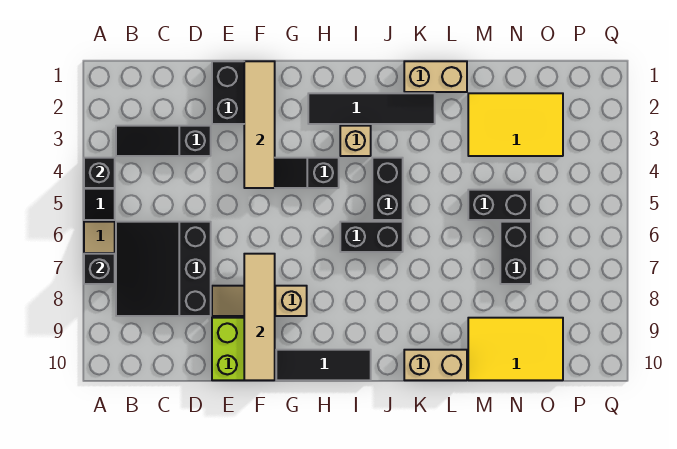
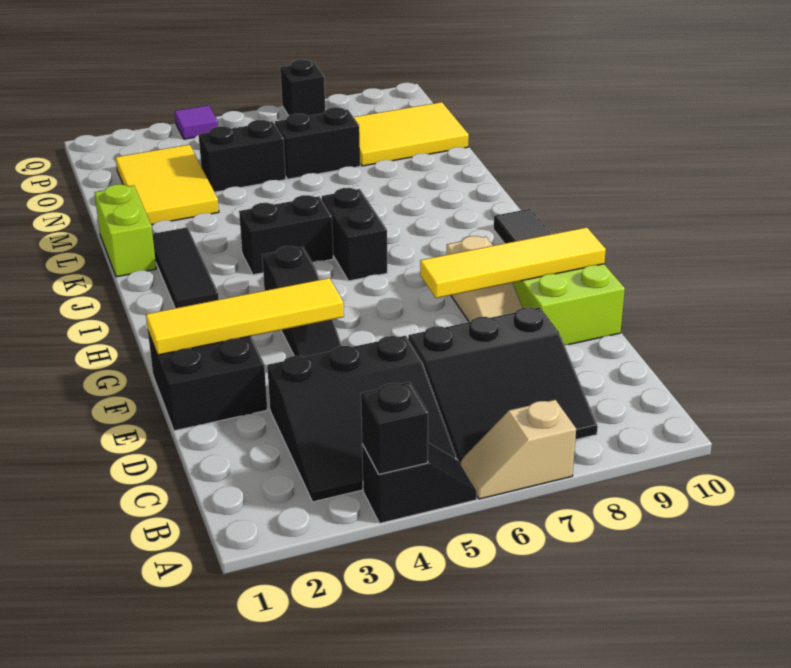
black brick A7 level 2 -> black brick Q7 level 1
black slope B3:D3 level 1 top D -> black slope B3:D5 level 1 top D
tan tile F1:F4 level 2 -> yellow tile F1:F4 level 2
tan tile F7:F10 level 2 -> yellow tile F7:F10 level 2
black tile H2:K2 level 1 -> black tile I2:K2 level 1
tan brick I3 level 1 -> none
tan brick K1:L1 level 1 -> lime brick K1:L1 level 1
tan brick K10:L10 level 1 -> none
black brick M5:N5 level 1 -> black brick N4:N5 level 1
yellow tile M9:O10 level 1 -> yellow tile N8:O10 level 1
none -> purple tile Q4 level 1

